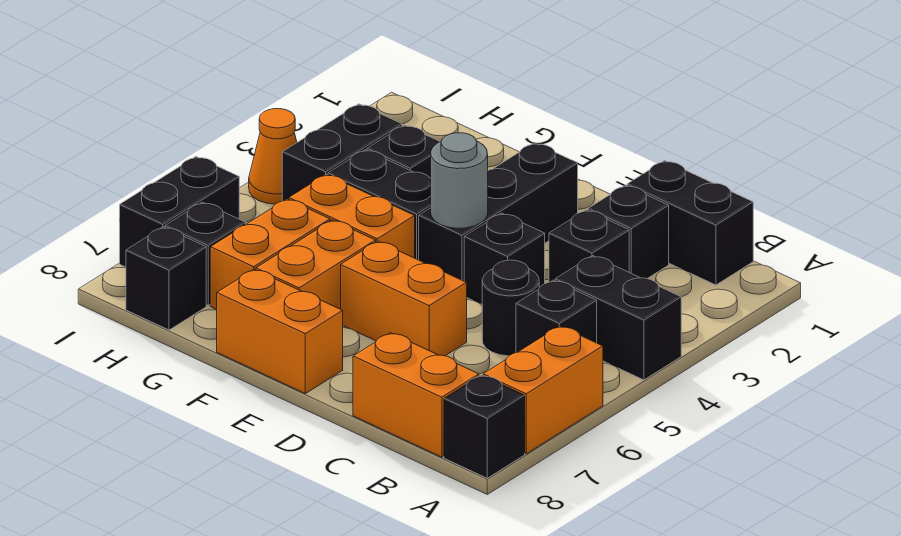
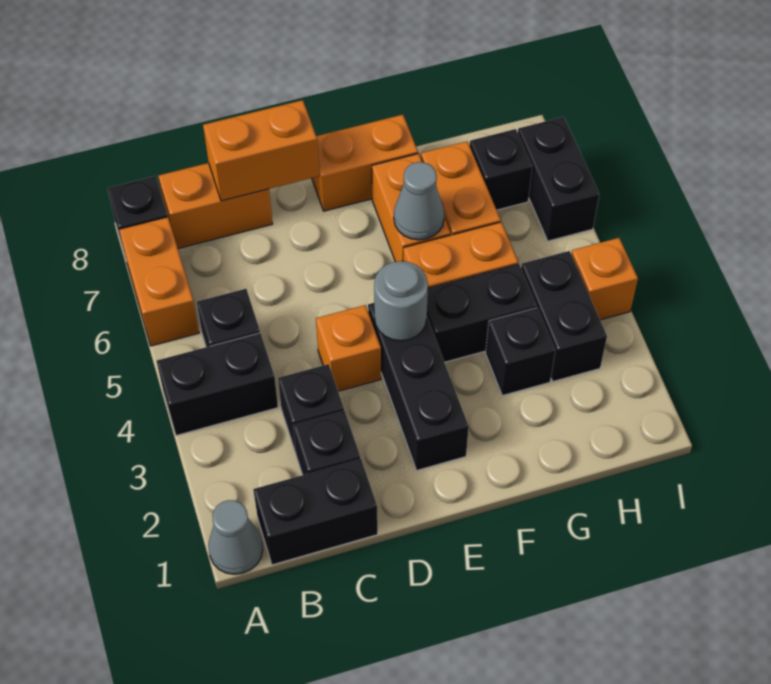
none -> grey cone A1 level 1
black round brick C5 level 1 -> none
black brick D4 level 1 -> orange brick D4 level 1
orange brick D6:E6 level 1 -> orange brick C8:D8 level 2
none -> grey cone F6 level 2
black brick H8 level 1 -> none
orange cone I4 level 1 -> orange brick I4 level 1

